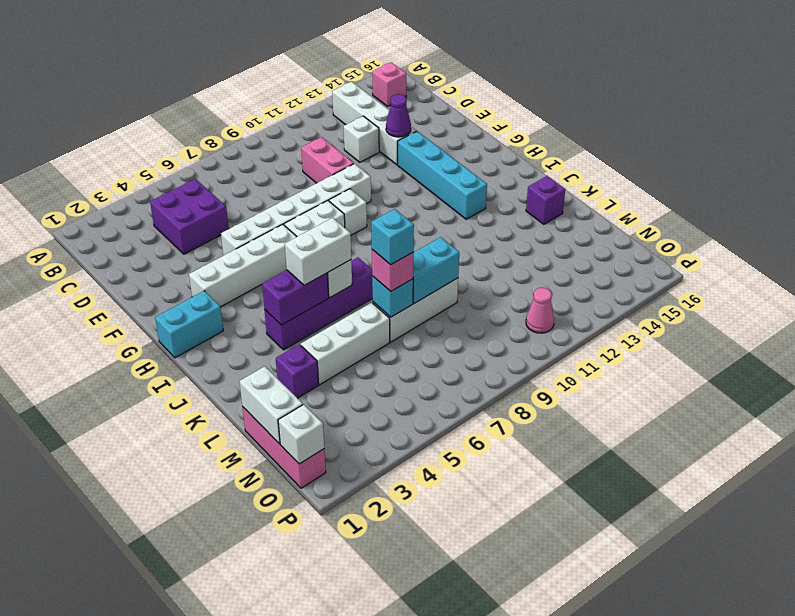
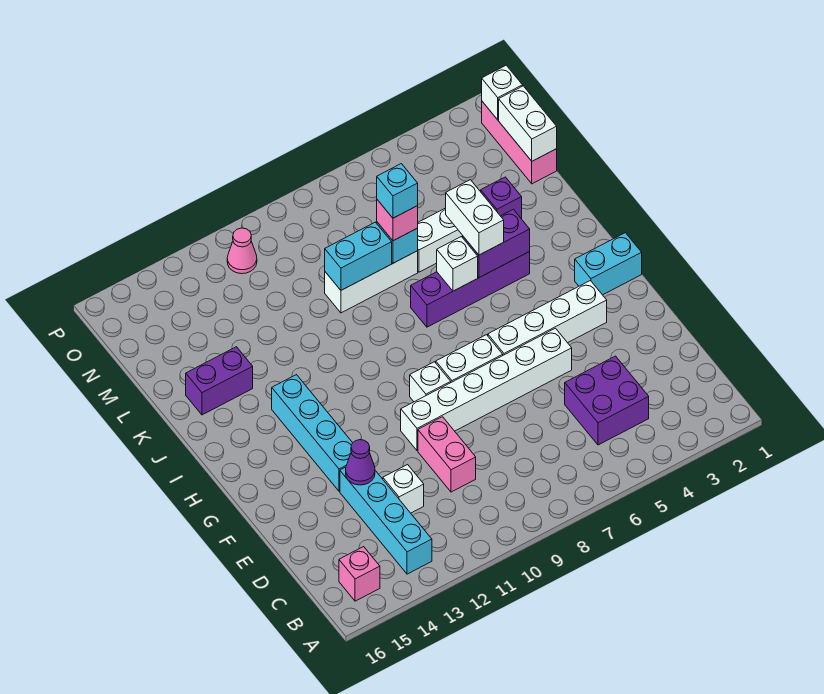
white brick B13:E13 level 1 -> cyan brick B13:E13 level 1
white brick J5:J6 level 3 -> white brick J5:K5 level 3
purple brick K15 level 1 -> purple brick K14:K15 level 1

